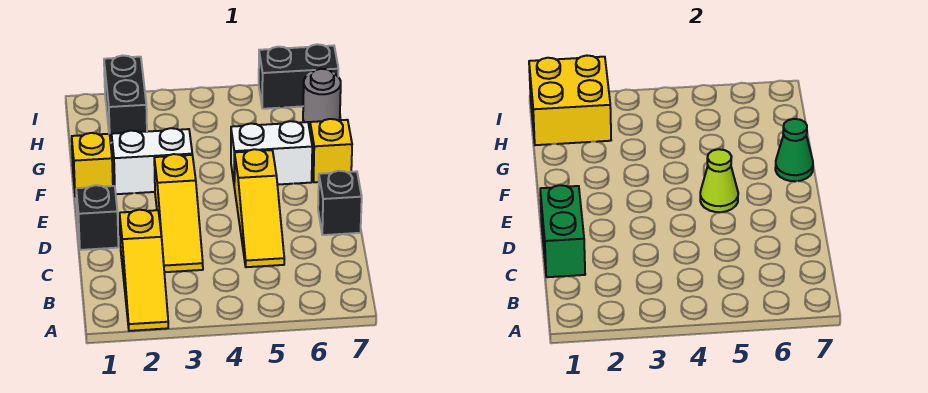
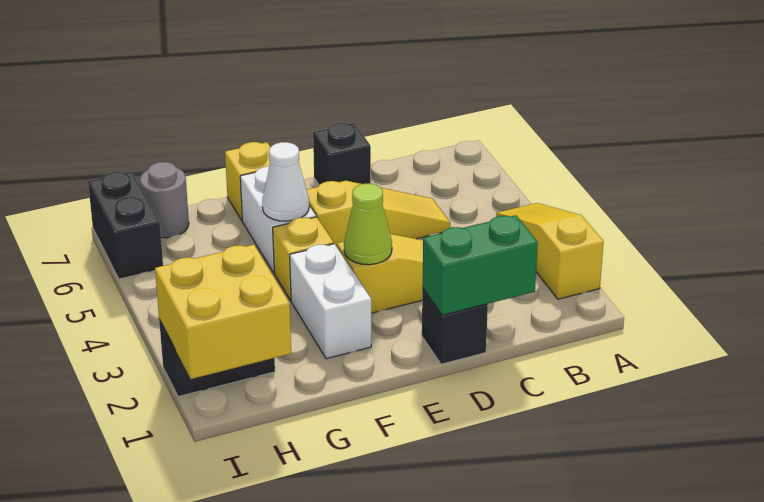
yellow slope A2:C2 level 1 top C -> yellow slope A2:A4 level 1 top 2
lime cone E5 level 2 -> lime cone E3 level 2
yellow brick F1 level 1 -> yellow brick F4 level 1
none -> white cone F5 level 2
green cone F7 level 2 -> none

